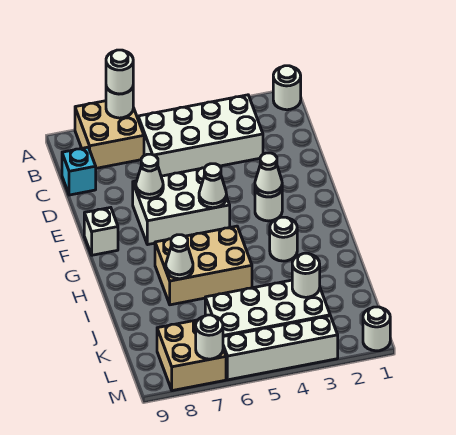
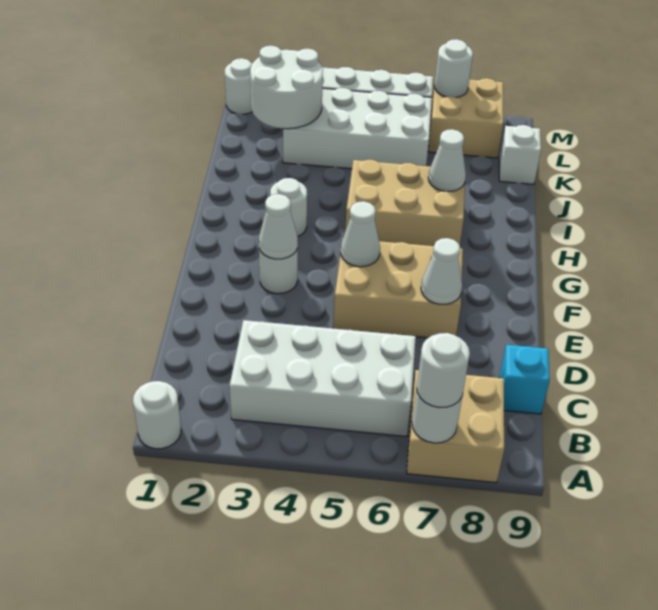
white brick E5:F7 level 1 -> tan brick E5:F7 level 1
white brick F9 level 1 -> white brick K9 level 1
white round brick K3 level 2 -> white round brick K2:L3 level 2

